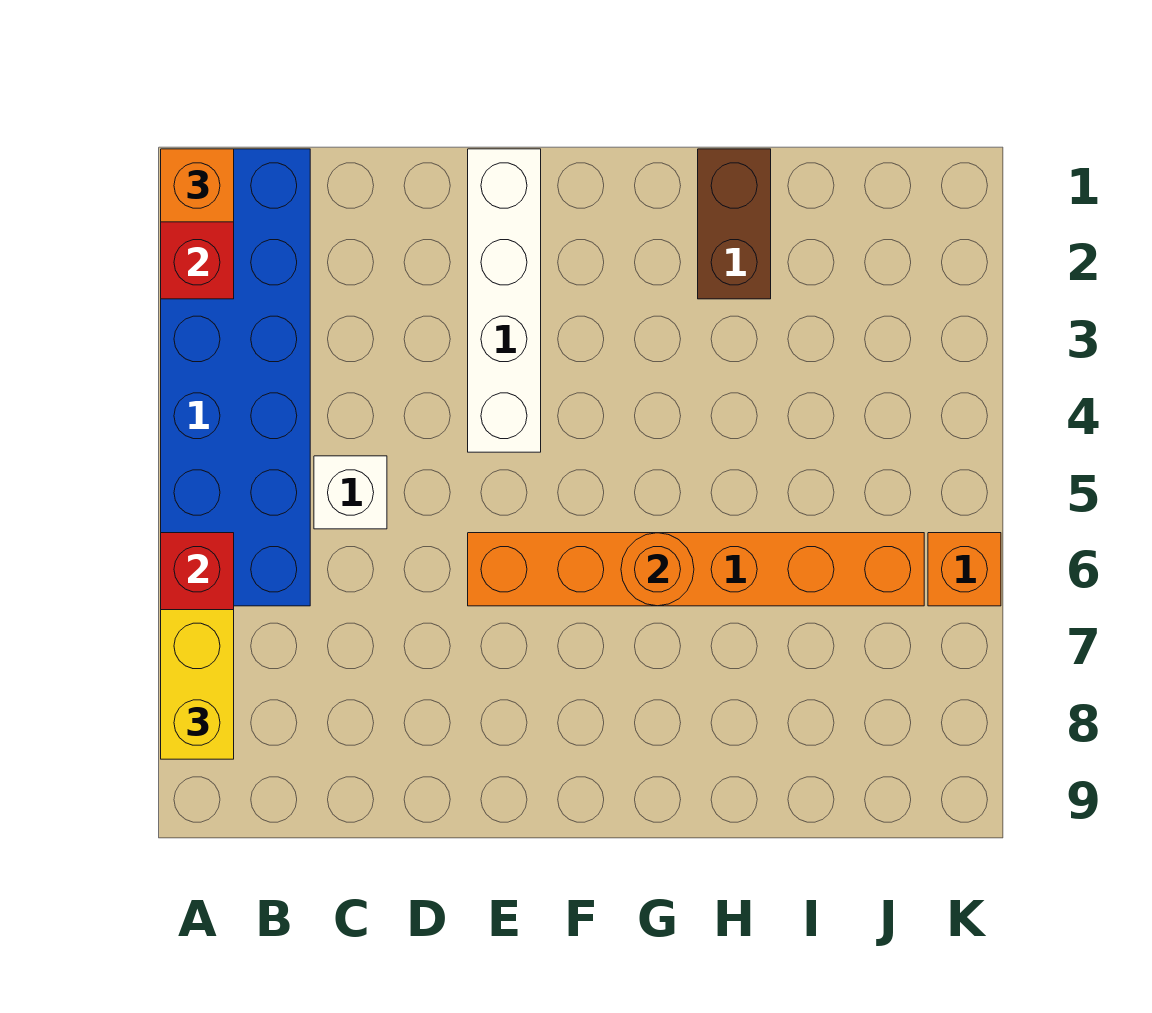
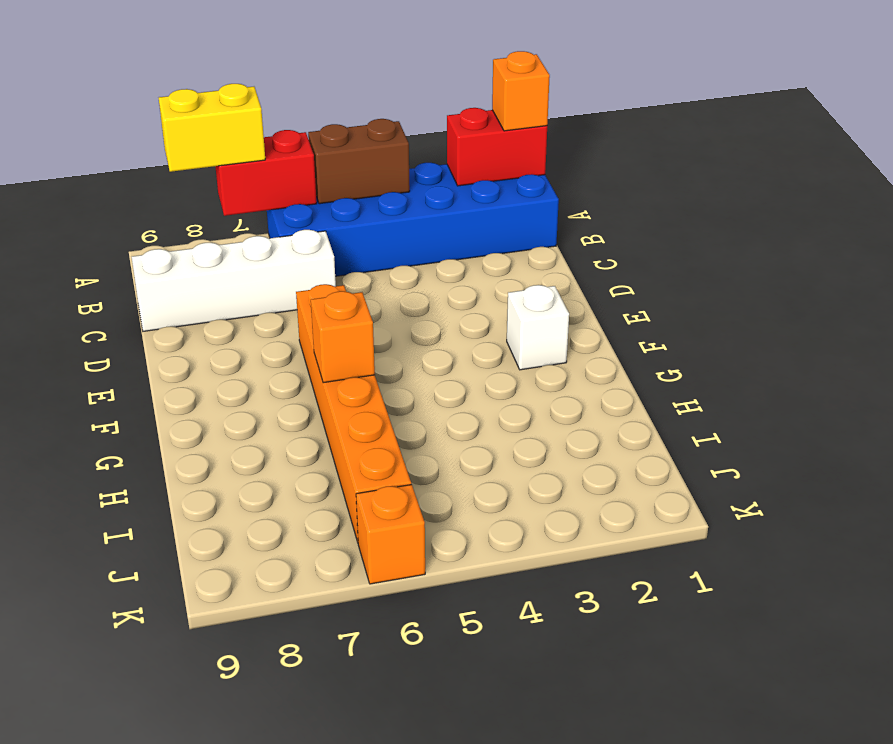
white brick C5 level 1 -> white brick F2 level 1
white brick E1:E4 level 1 -> white brick C6:C9 level 1
orange round brick G6 level 2 -> orange brick G6 level 2
brown brick H1:H2 level 1 -> brown brick A4:A5 level 2

